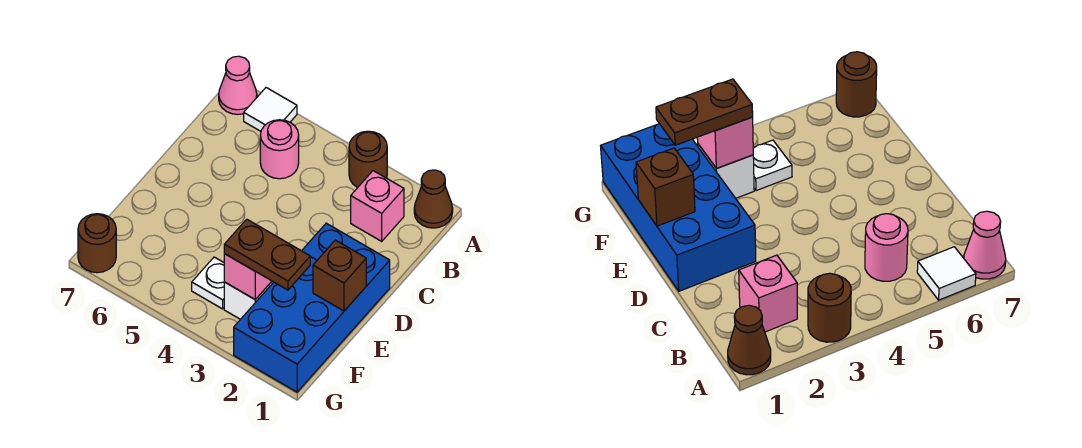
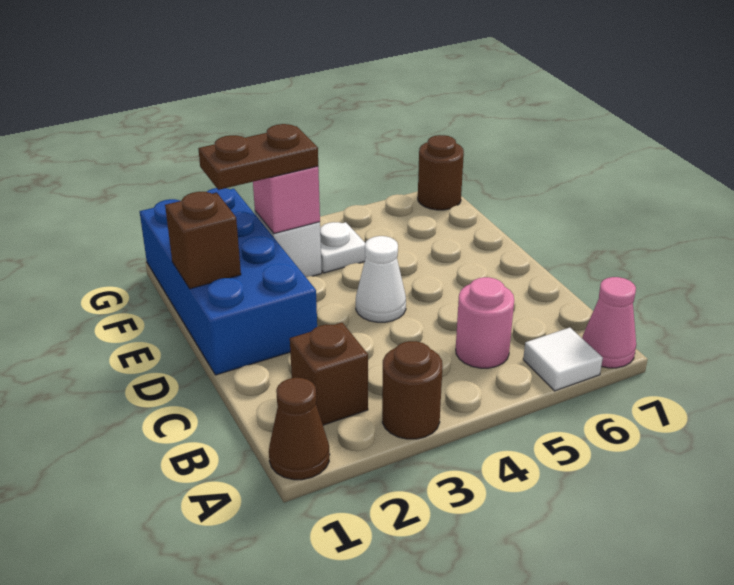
pink brick B2 level 1 -> brown brick B2 level 1
none -> white cone D4 level 1

